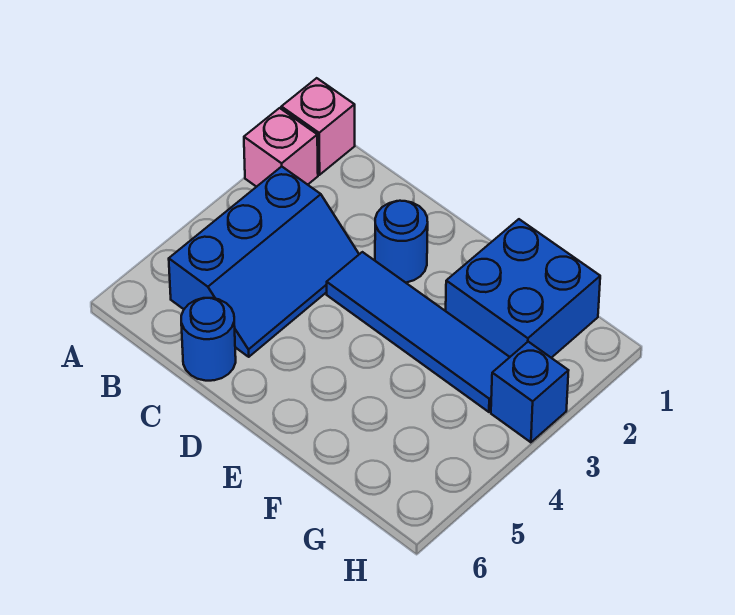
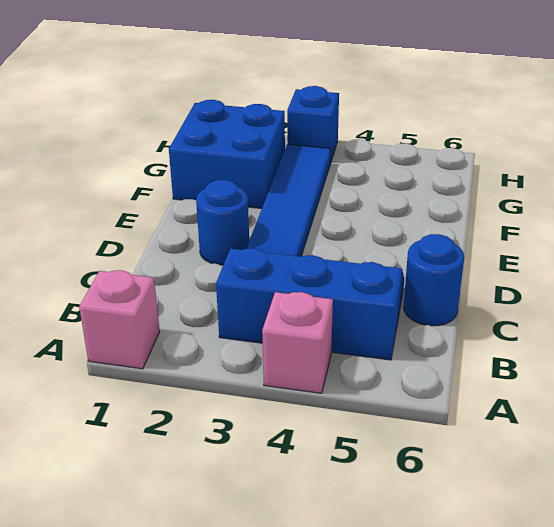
pink brick A2 level 1 -> pink brick A4 level 1

